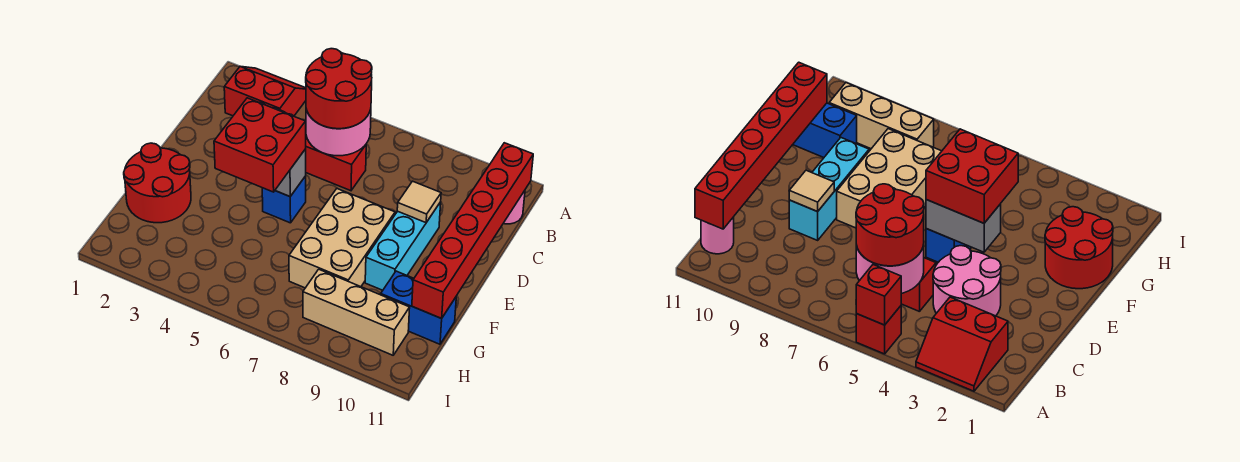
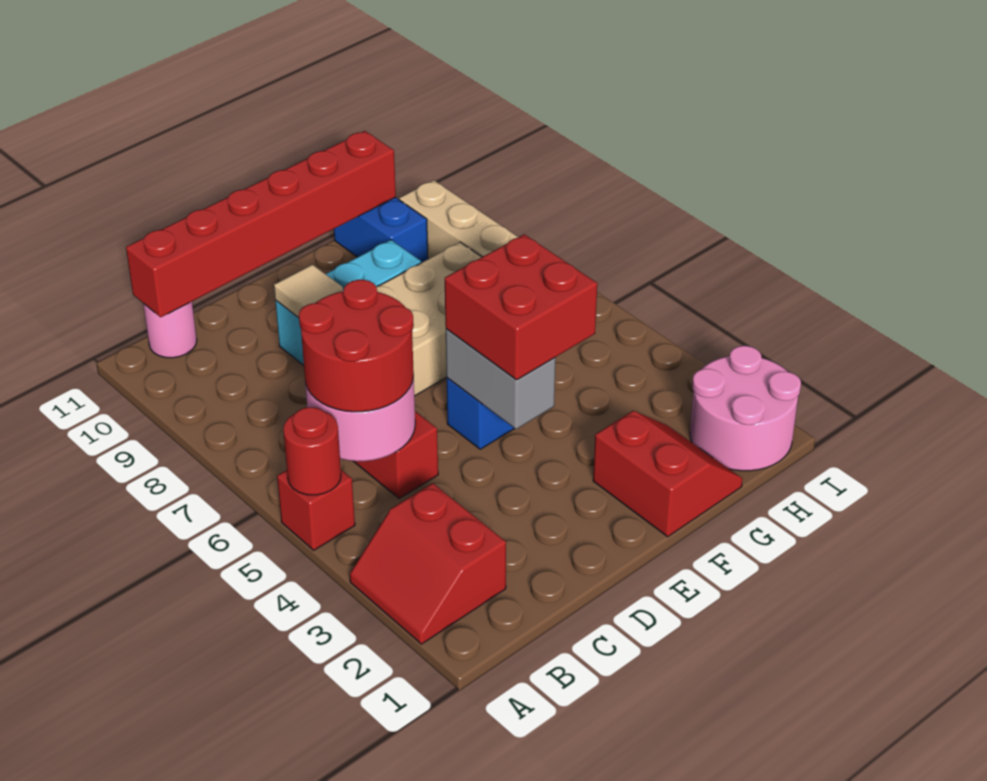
red brick A5 level 2 -> red round brick A5 level 2
pink round brick C3:D4 level 1 -> pink round brick H1:I2 level 1
red round brick F1:G2 level 1 -> red slope F1:G2 level 1 top F

